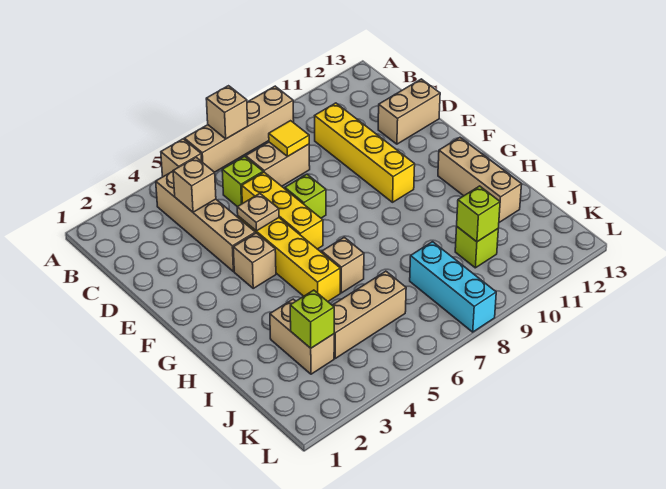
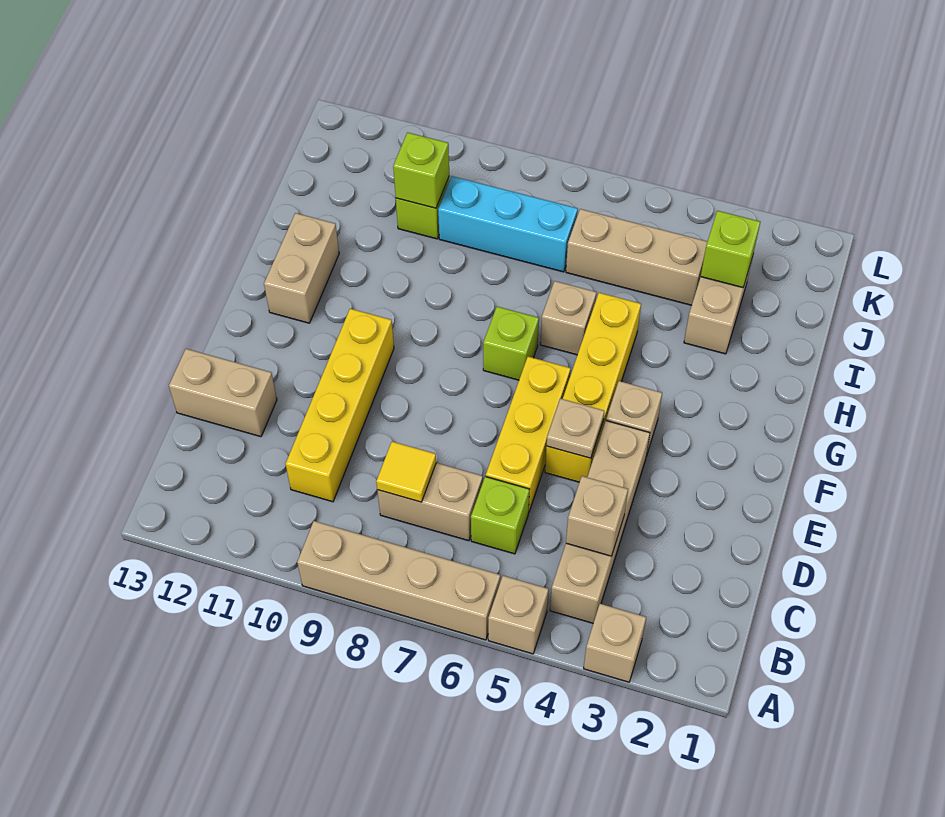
tan brick A7 level 2 -> tan brick A3 level 1
lime brick E7 level 1 -> lime brick G7 level 1
tan brick G12:I12 level 1 -> tan brick G12:H12 level 1
cyan brick J8:L8 level 1 -> cyan brick J7:J9 level 1

